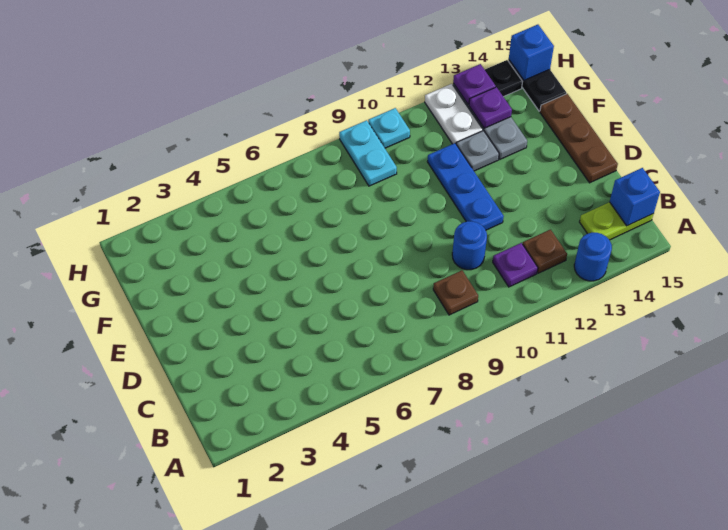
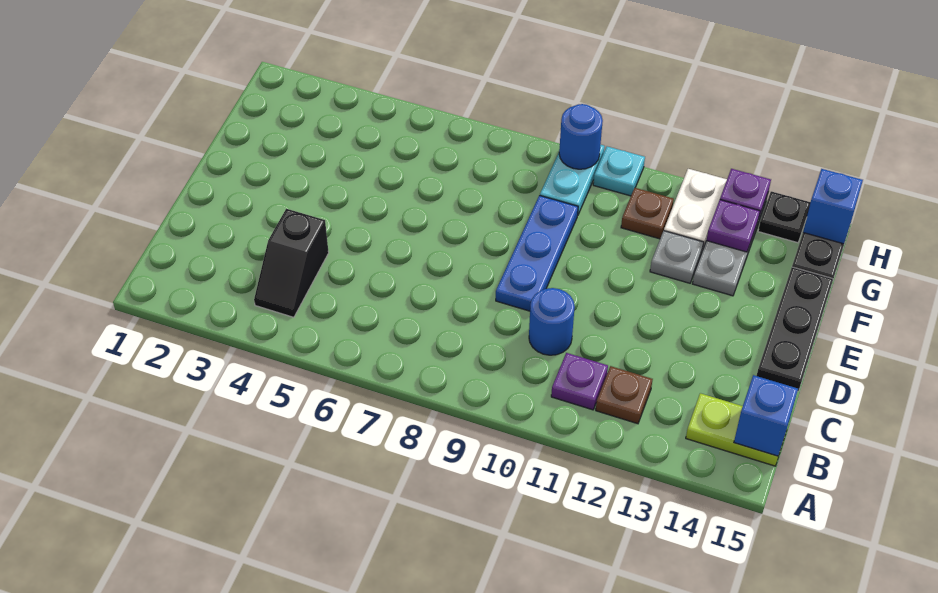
blue round brick A13 level 1 -> blue round brick H9 level 2
none -> black slope B4:C4 level 1 top C
brown plate B9 level 1 -> brown plate G11 level 1
blue plate D11:F11 level 1 -> blue plate D9:F9 level 1
brown plate D15:F15 level 1 -> black plate D15:F15 level 1

